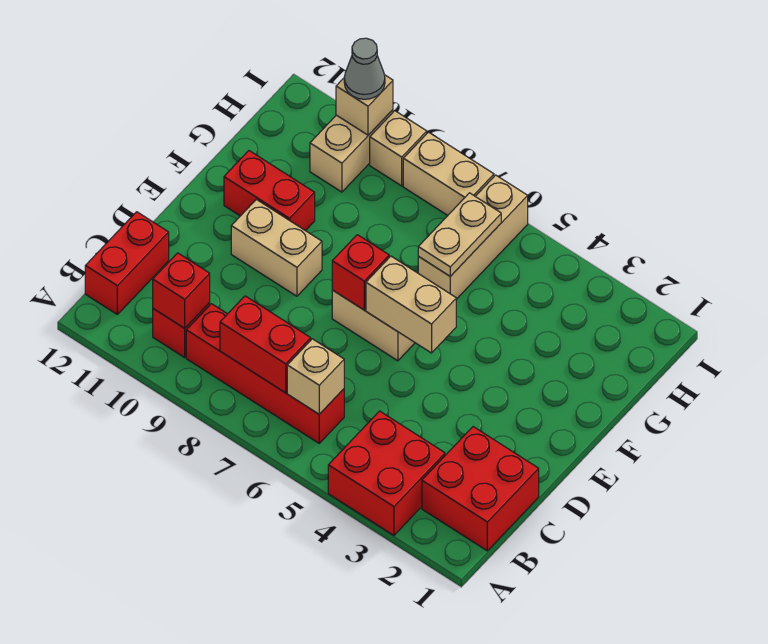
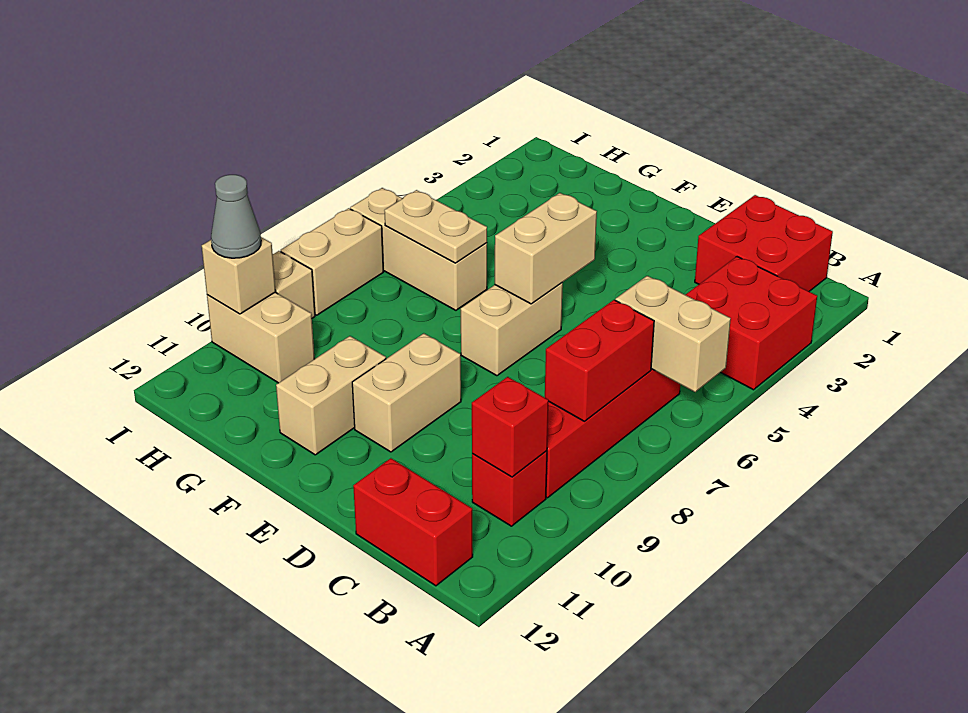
tan brick B6 level 2 -> tan brick A6:B6 level 2
red brick E7 level 2 -> none
red brick F10:F11 level 1 -> tan brick F10:F11 level 1

